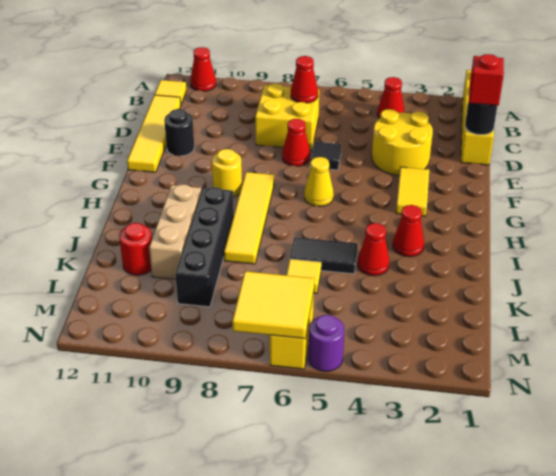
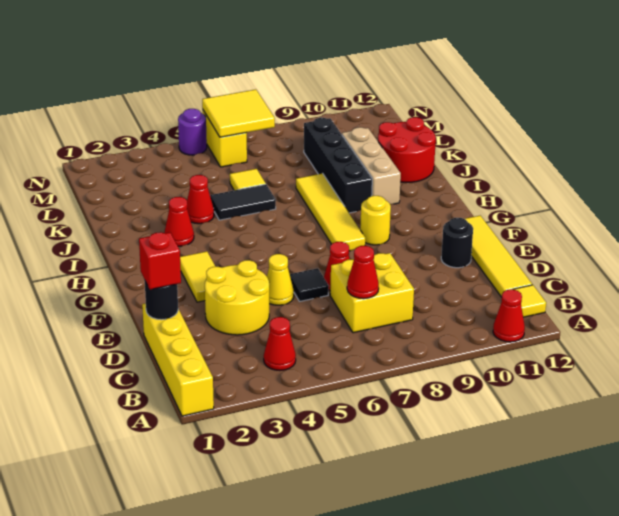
yellow cone G6 level 1 -> yellow cone E5 level 1
red round brick K11 level 1 -> red round brick J11:K12 level 1

